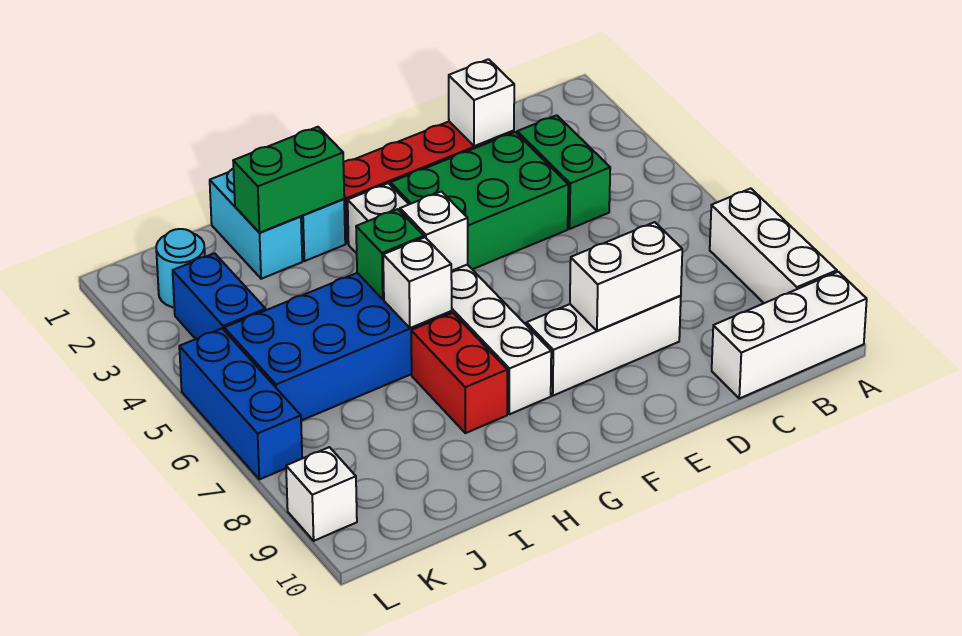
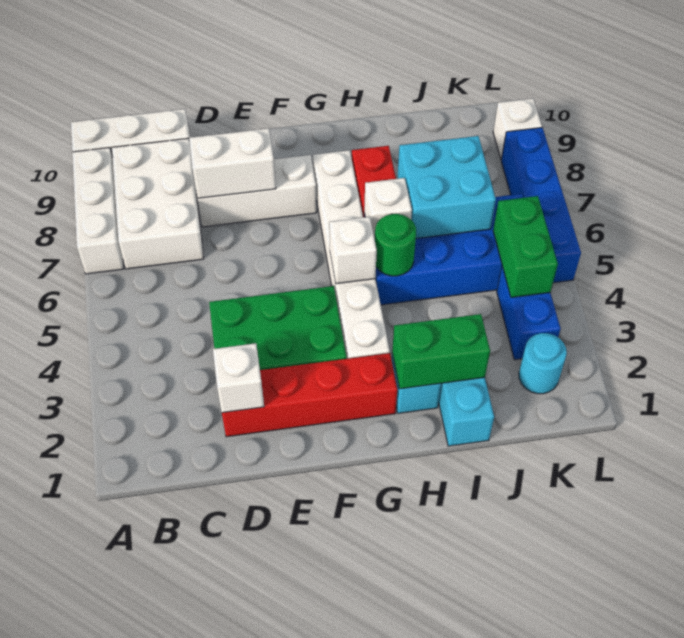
none -> white brick B7:C9 level 1
green brick C3:C4 level 1 -> green brick K4:K5 level 2
green brick H5 level 2 -> green round brick H5 level 2
none -> cyan brick I6:J7 level 2
blue brick L5:L7 level 1 -> blue brick L5:L8 level 1

